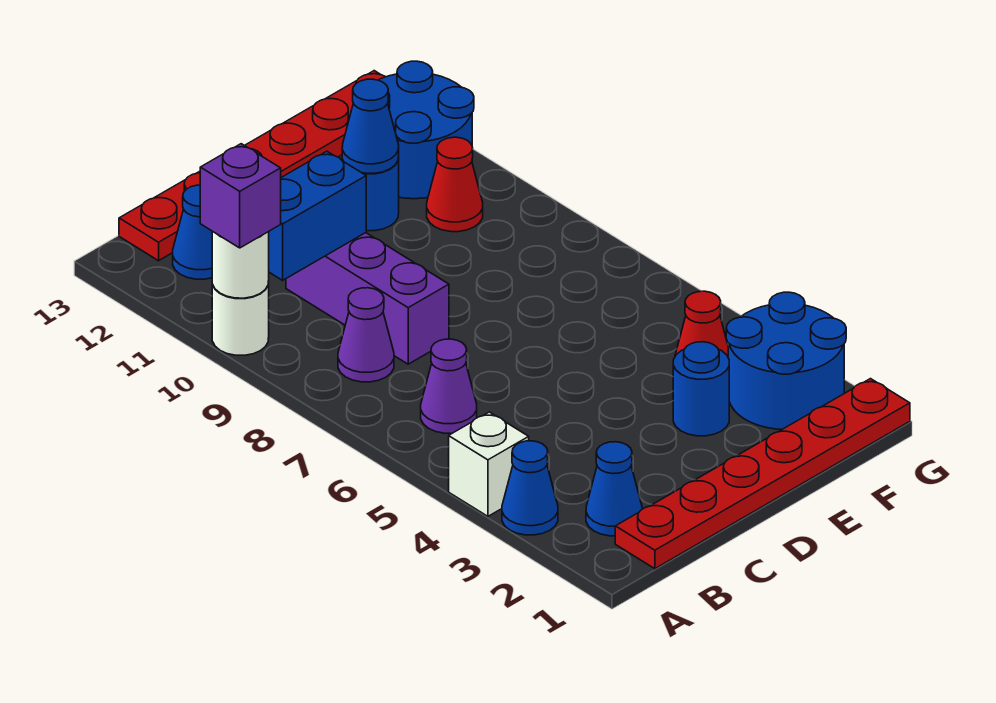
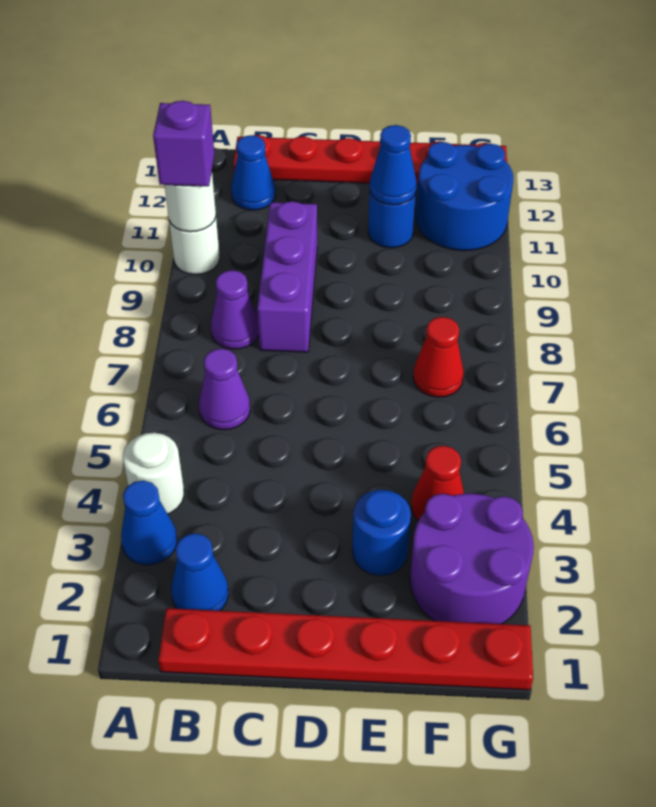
white brick A4 level 1 -> white round brick A4 level 1
blue brick B10:C10 level 2 -> none
blue round brick F2:G3 level 1 -> purple round brick F2:G3 level 1
red cone F10 level 1 -> red cone F7 level 1

